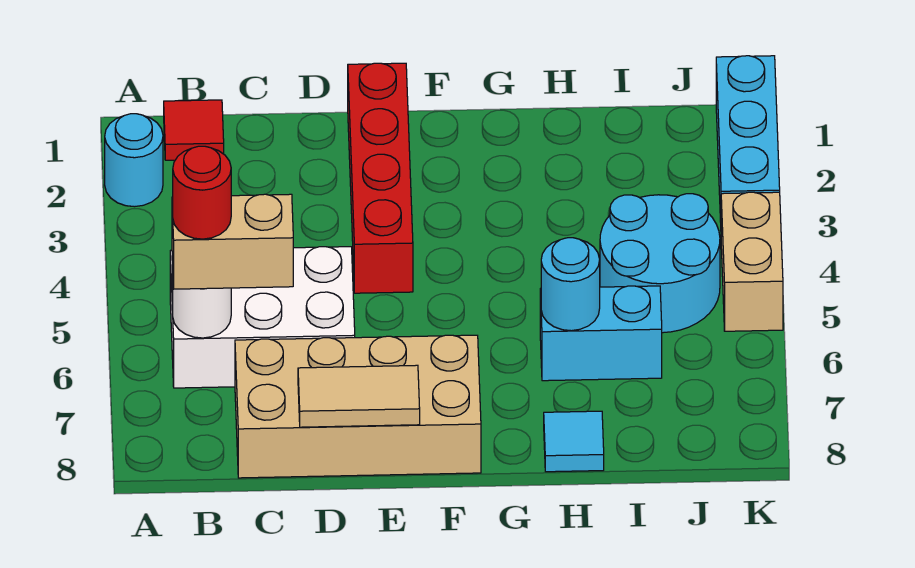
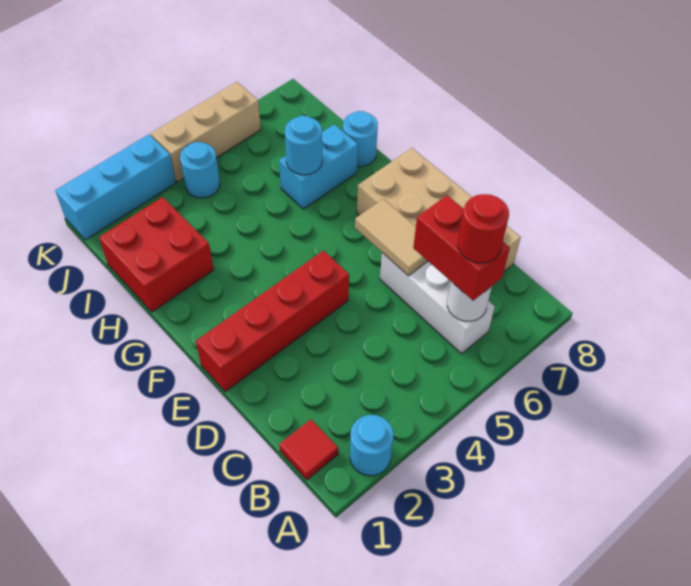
white brick B5:D6 level 1 -> white brick B6:D6 level 1
tan brick B6:C6 level 3 -> red brick B6:C6 level 3
tan tile D8:E8 level 2 -> tan tile D6:E6 level 2
none -> red brick H1:I2 level 1
cyan brick H6:I6 level 1 -> cyan brick H6:H7 level 1
cyan tile H8 level 1 -> cyan round brick H8 level 1
cyan round brick I4:J5 level 1 -> cyan round brick J4 level 1
tan brick K4:K5 level 1 -> tan brick K4:K6 level 1

